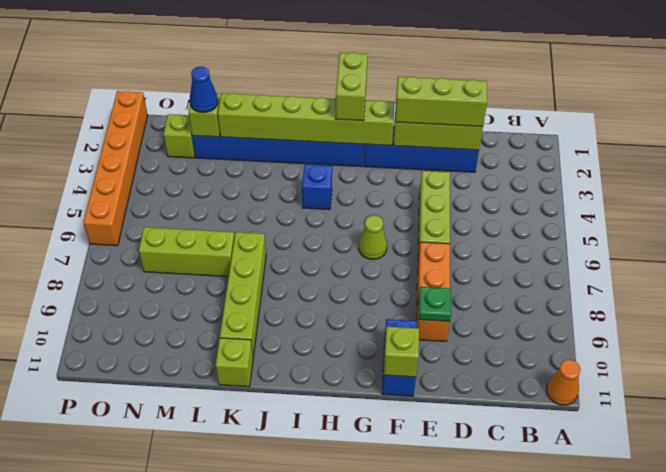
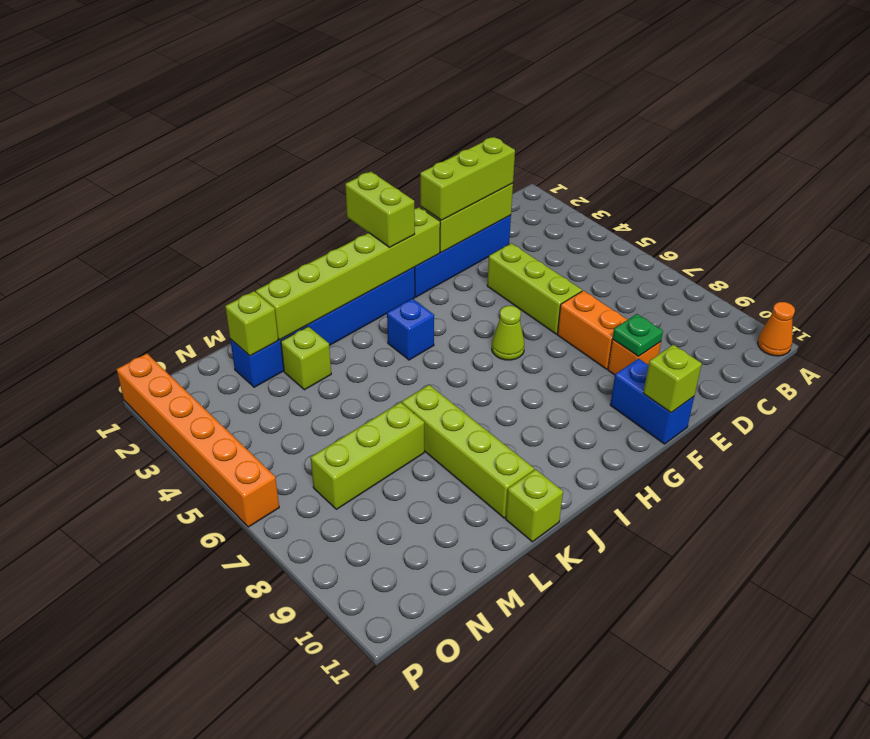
blue cone M2 level 3 -> none
lime brick N2 level 1 -> lime brick L3 level 1

